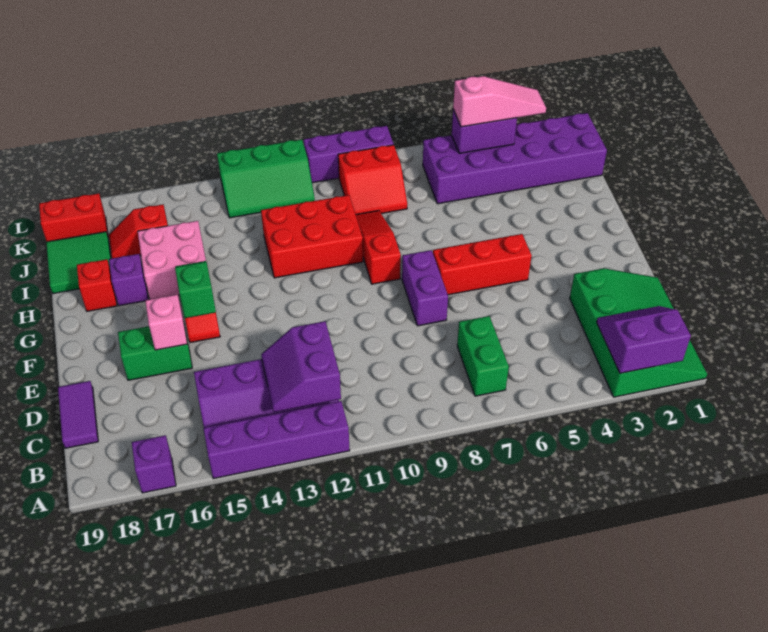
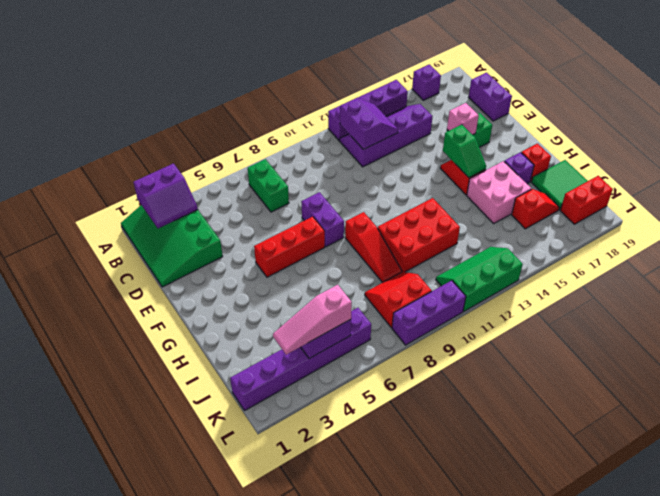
purple tile C19:D19 level 1 -> purple brick C19:D19 level 1
purple brick J1:K6 level 1 -> purple brick K1:K6 level 1

